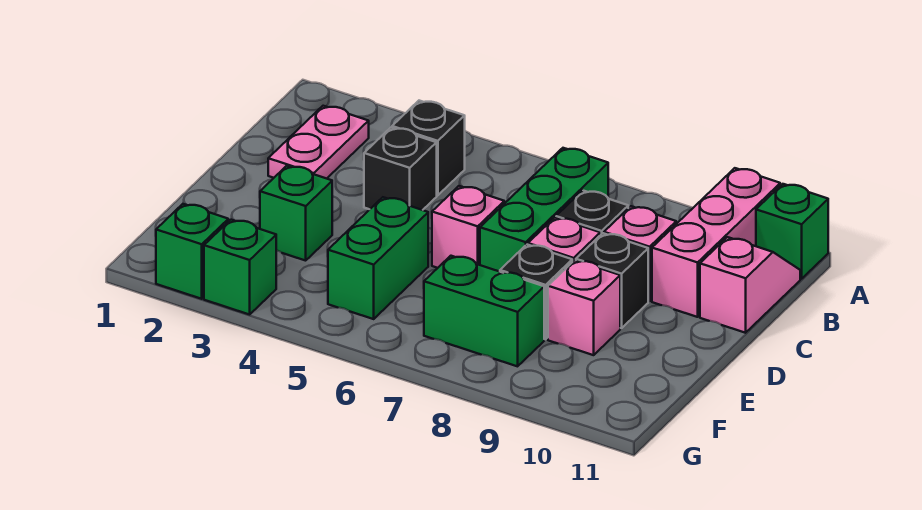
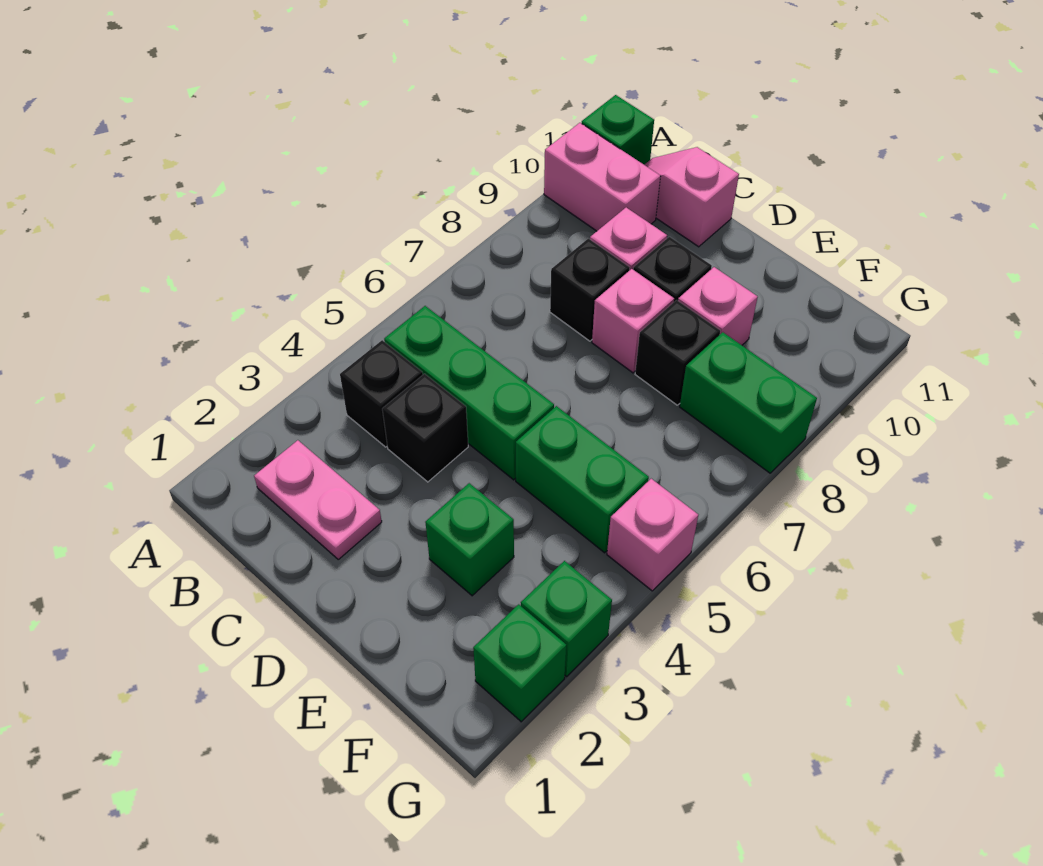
pink brick A10:C10 level 1 -> pink brick A10:B10 level 1
green brick B7:D7 level 1 -> green brick B5:D5 level 1
pink brick D6 level 1 -> pink brick G5 level 1
green brick F7:F8 level 1 -> green brick F8:G8 level 1

